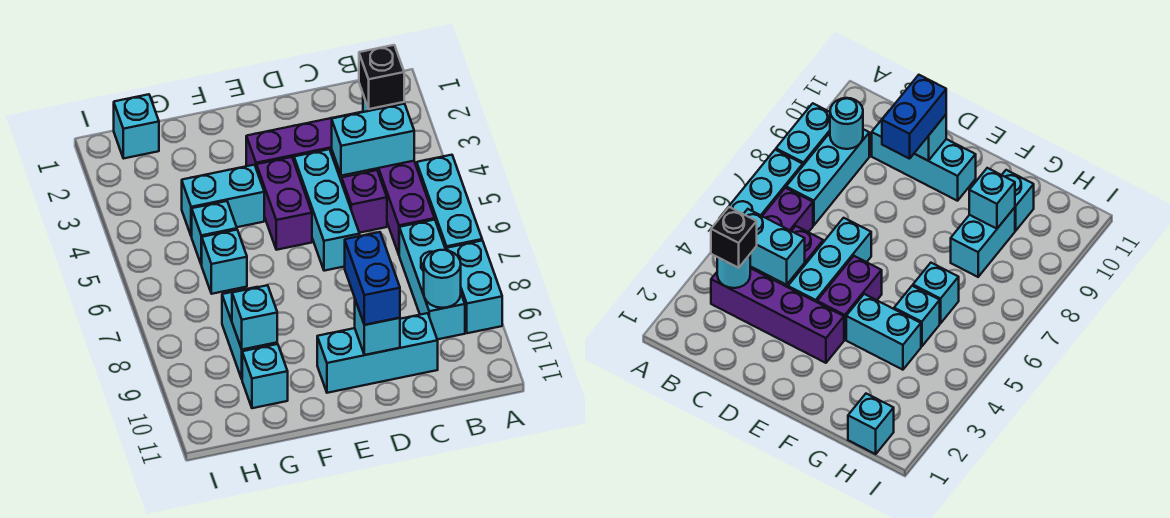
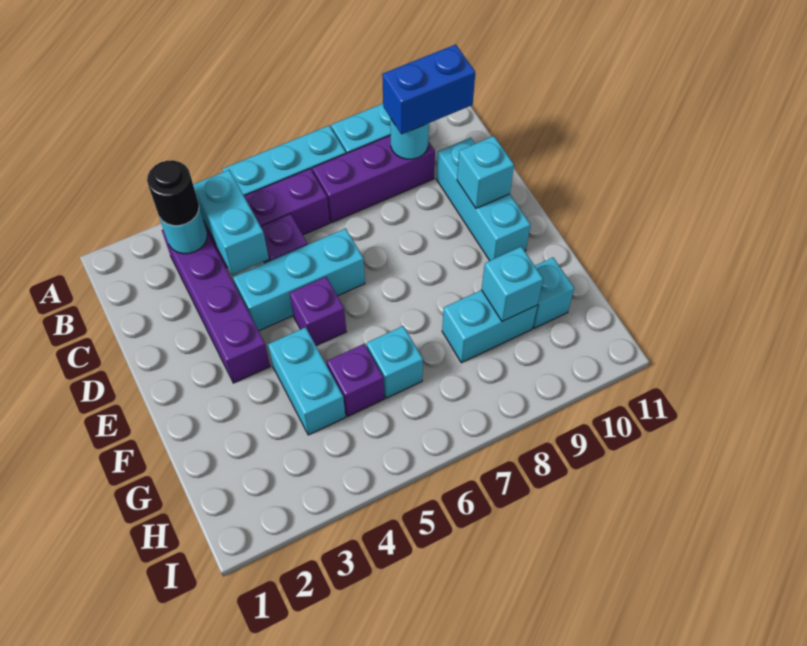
black brick B3 level 3 -> black round brick B3 level 3
cyan brick B7:B9 level 1 -> purple brick B7:B9 level 1
blue brick D9:D10 level 3 -> blue brick B9:B10 level 3
purple brick E4:E5 level 1 -> purple brick E5 level 1
cyan brick G5 level 1 -> purple brick G5 level 1
cyan brick H1 level 1 -> none

